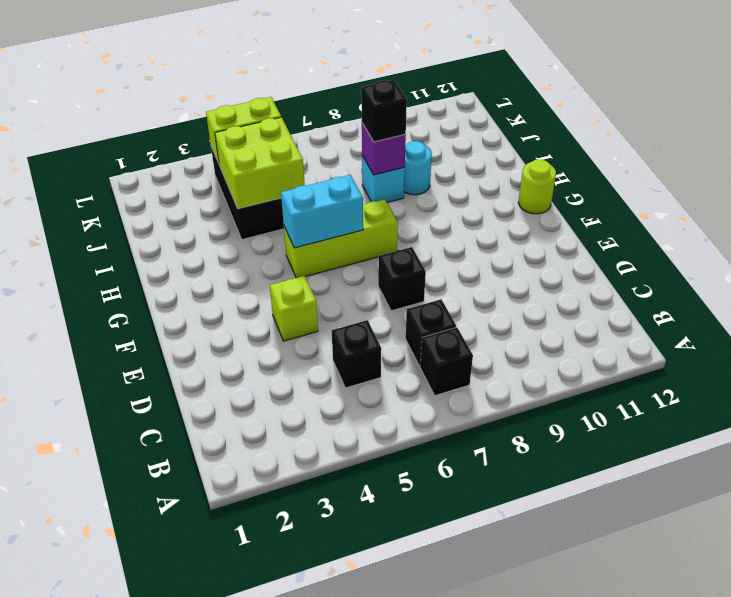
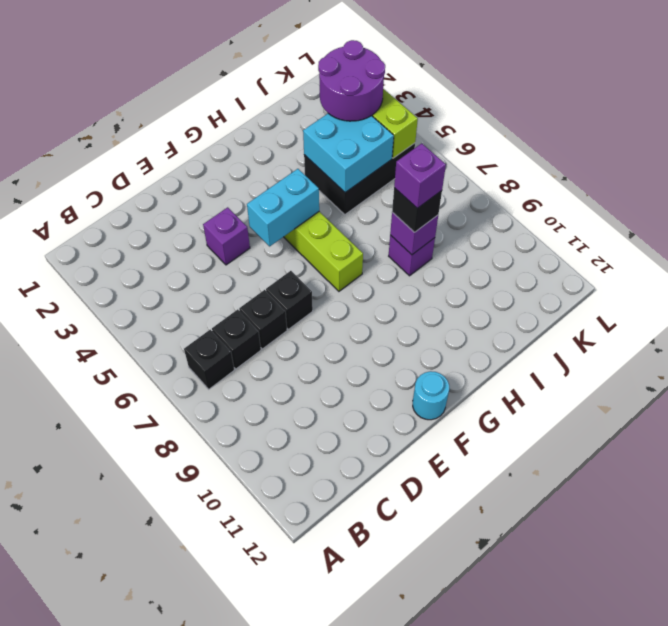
black brick C5 level 1 -> black brick D7 level 1
lime brick E4 level 1 -> purple brick E4 level 1
cyan brick G5:G6 level 2 -> cyan brick F5:G5 level 2
lime round brick G12 level 1 -> none
lime brick I4:J5 level 2 -> cyan brick I4:J5 level 2
cyan brick I8 level 1 -> purple brick I8 level 1
none -> purple brick I8 level 4
cyan round brick I9 level 1 -> cyan round brick F12 level 1
none -> purple round brick J3:K4 level 3

